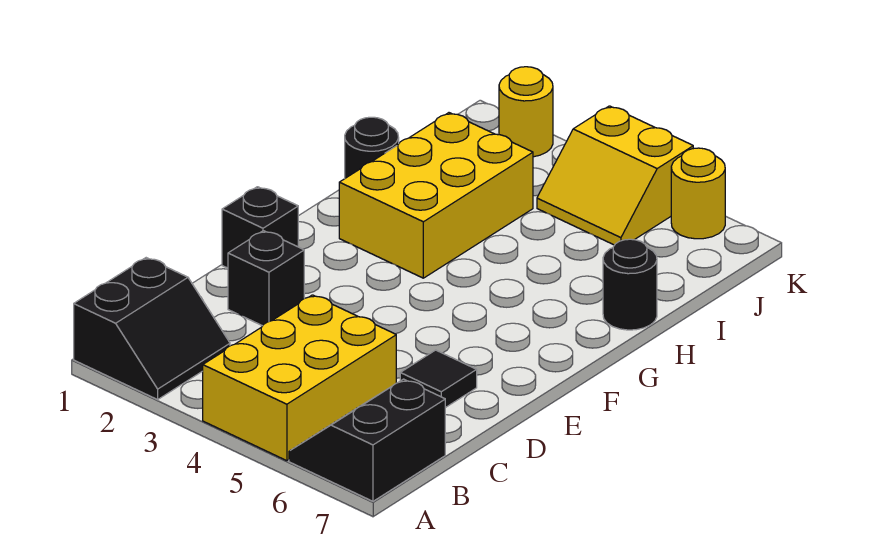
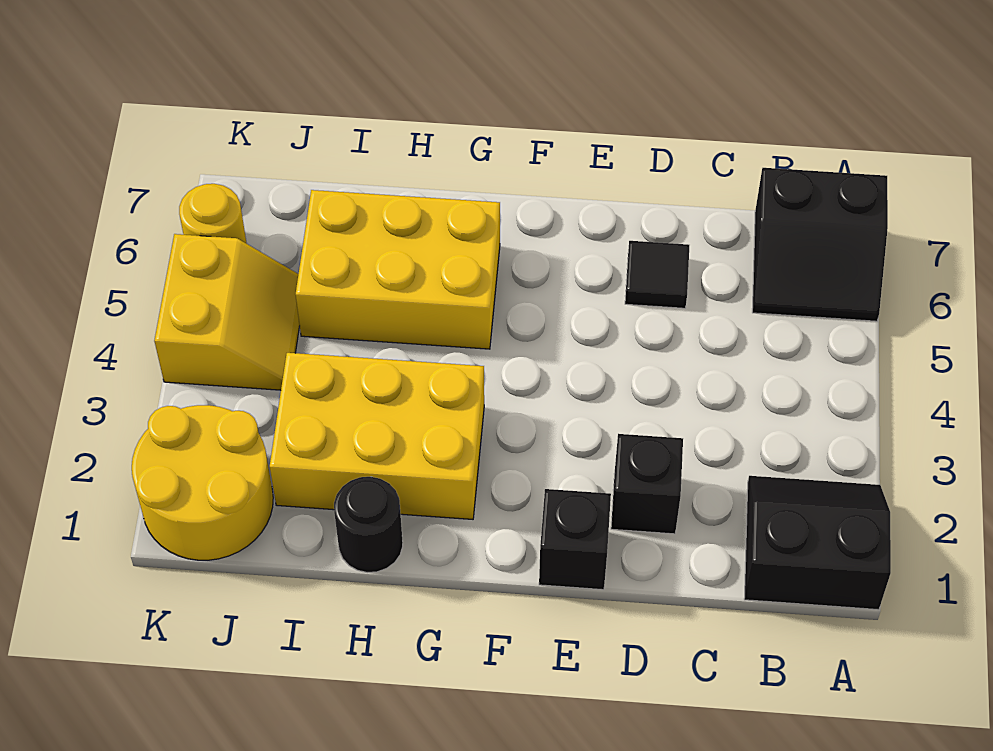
yellow brick A4:C5 level 1 -> yellow brick G5:I6 level 1
black round brick H7 level 1 -> none
yellow round brick K2 level 1 -> yellow round brick J1:K2 level 1

